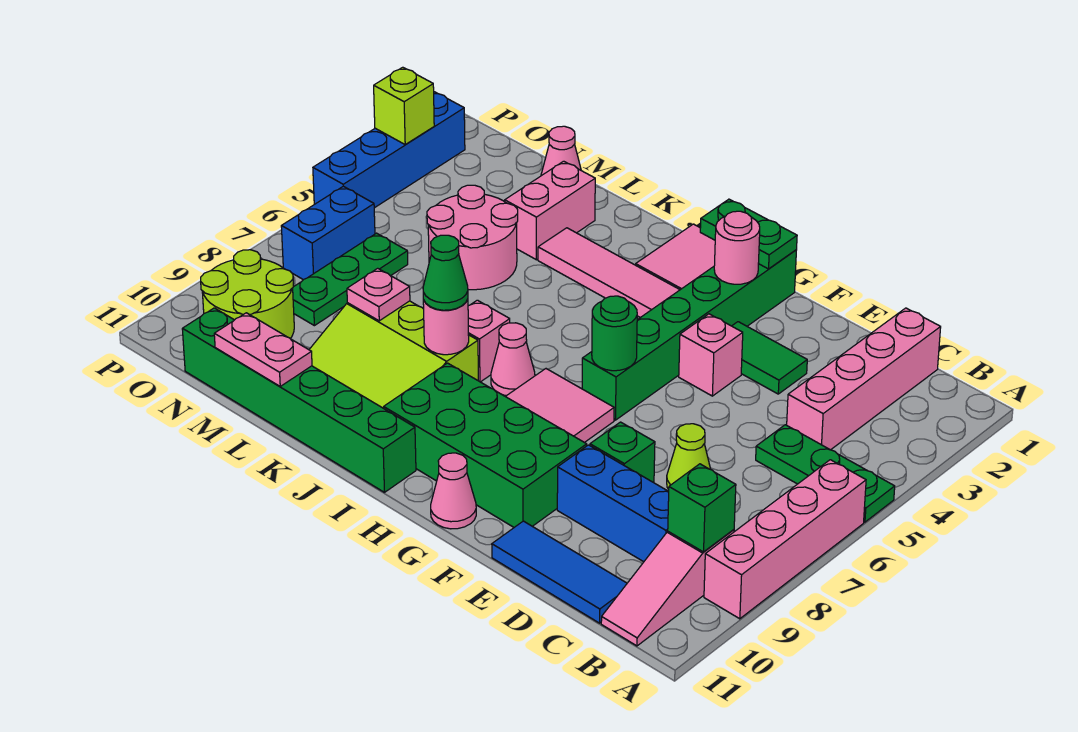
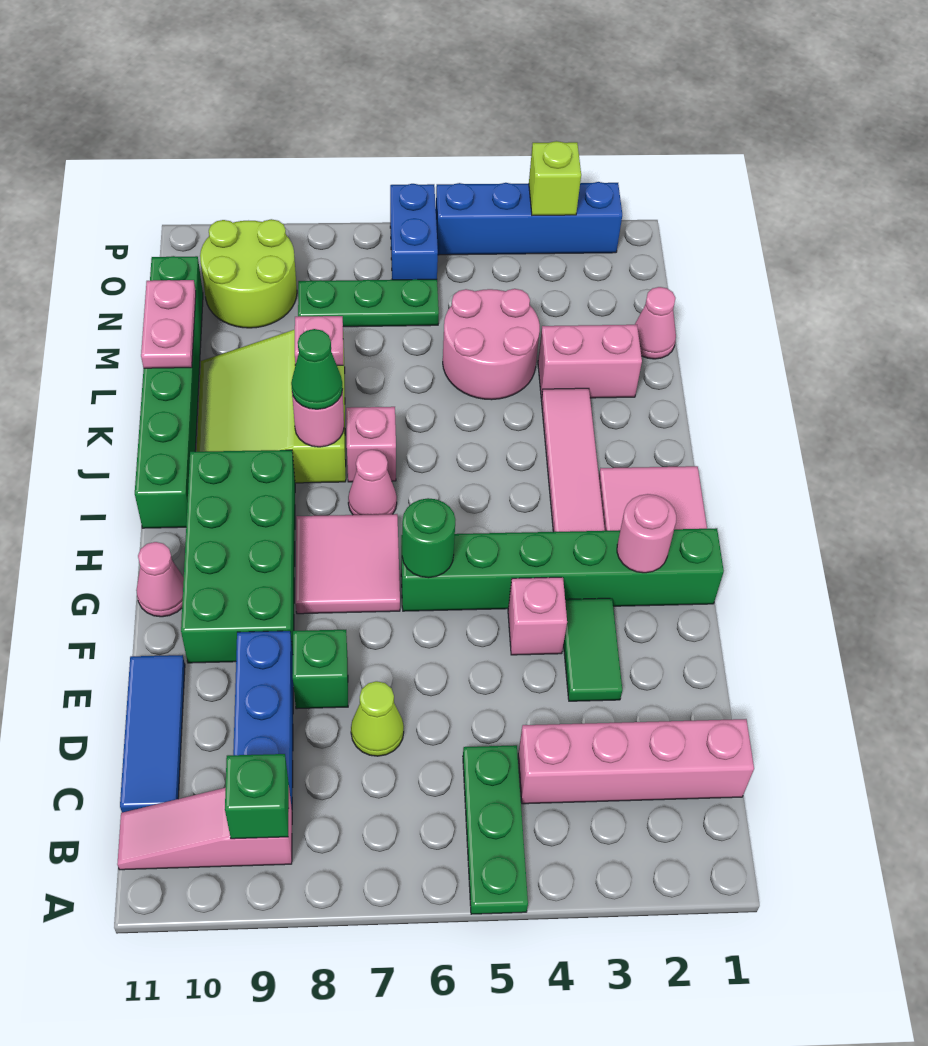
pink brick A6:A9 level 1 -> none
green plate G1:H1 level 2 -> none
blue brick O6:O7 level 1 -> blue brick O6:P6 level 1

